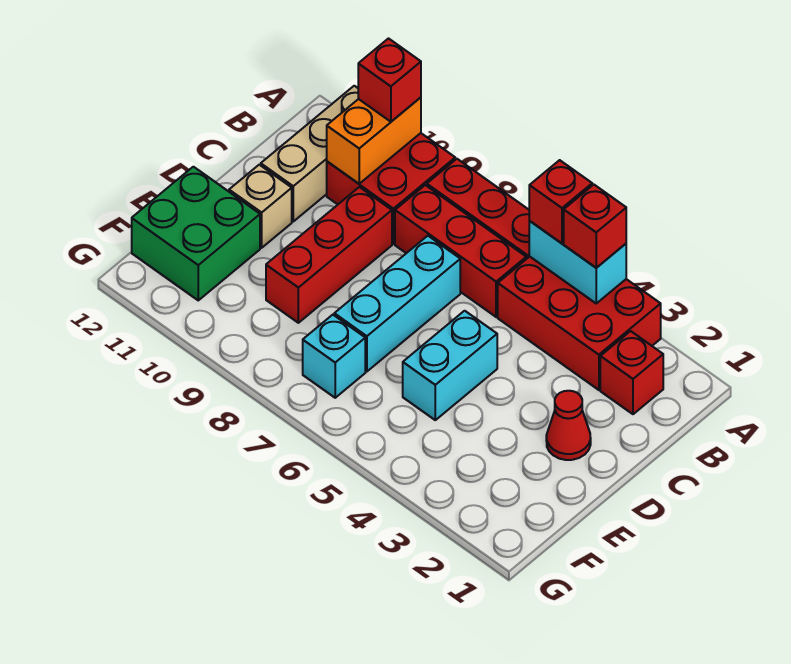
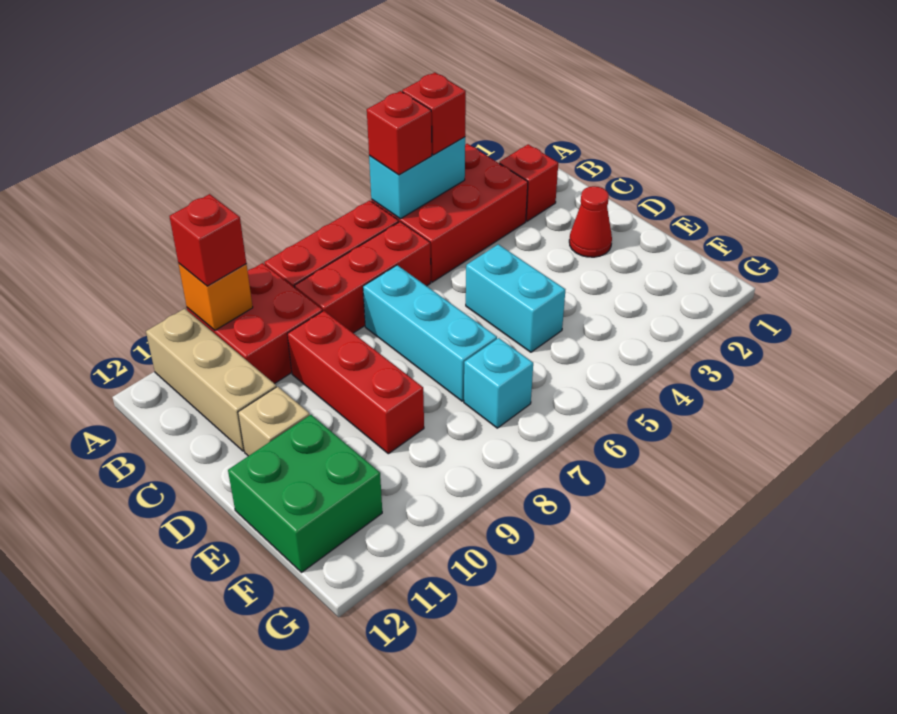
orange brick A10:B10 level 2 -> orange brick A10 level 2

